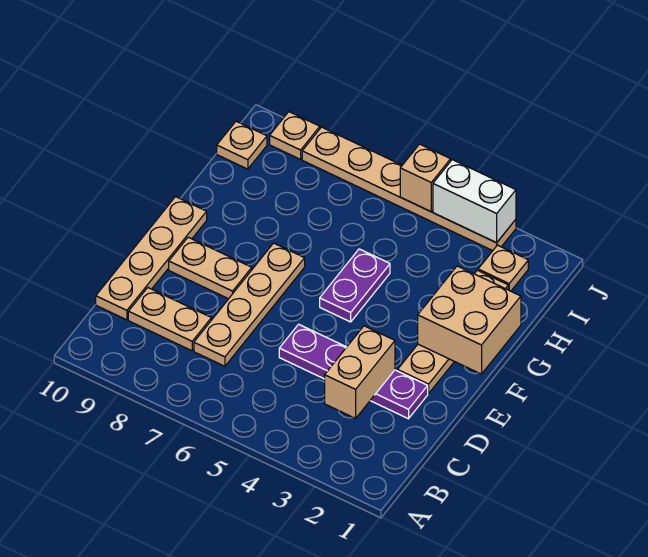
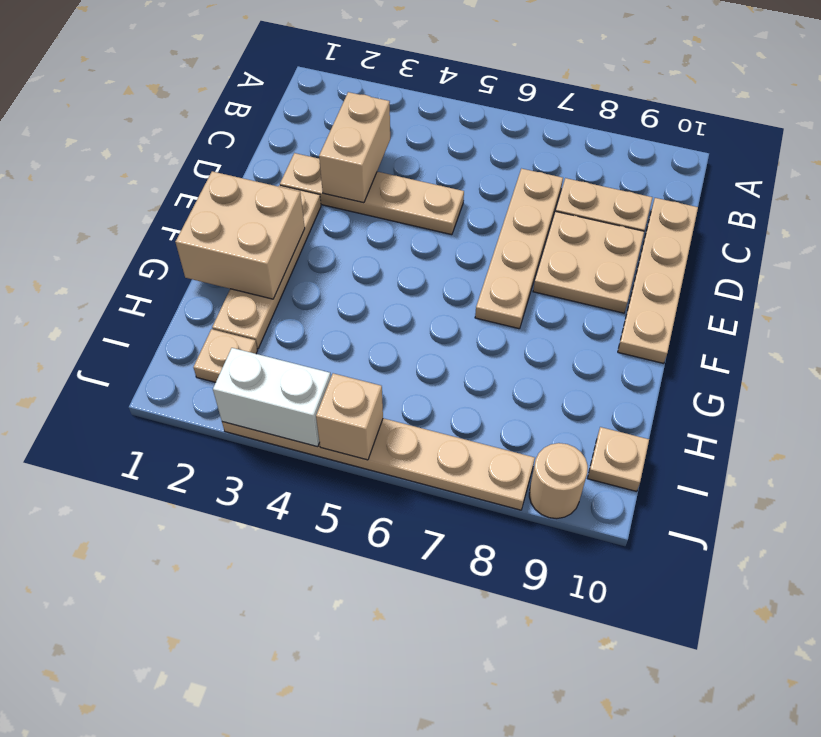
purple plate D2:D5 level 1 -> tan plate D2:D5 level 1
tan plate E8:E9 level 1 -> tan plate D8:E9 level 1
purple plate F5:G5 level 1 -> none
tan plate J9 level 1 -> tan round brick J9 level 1

